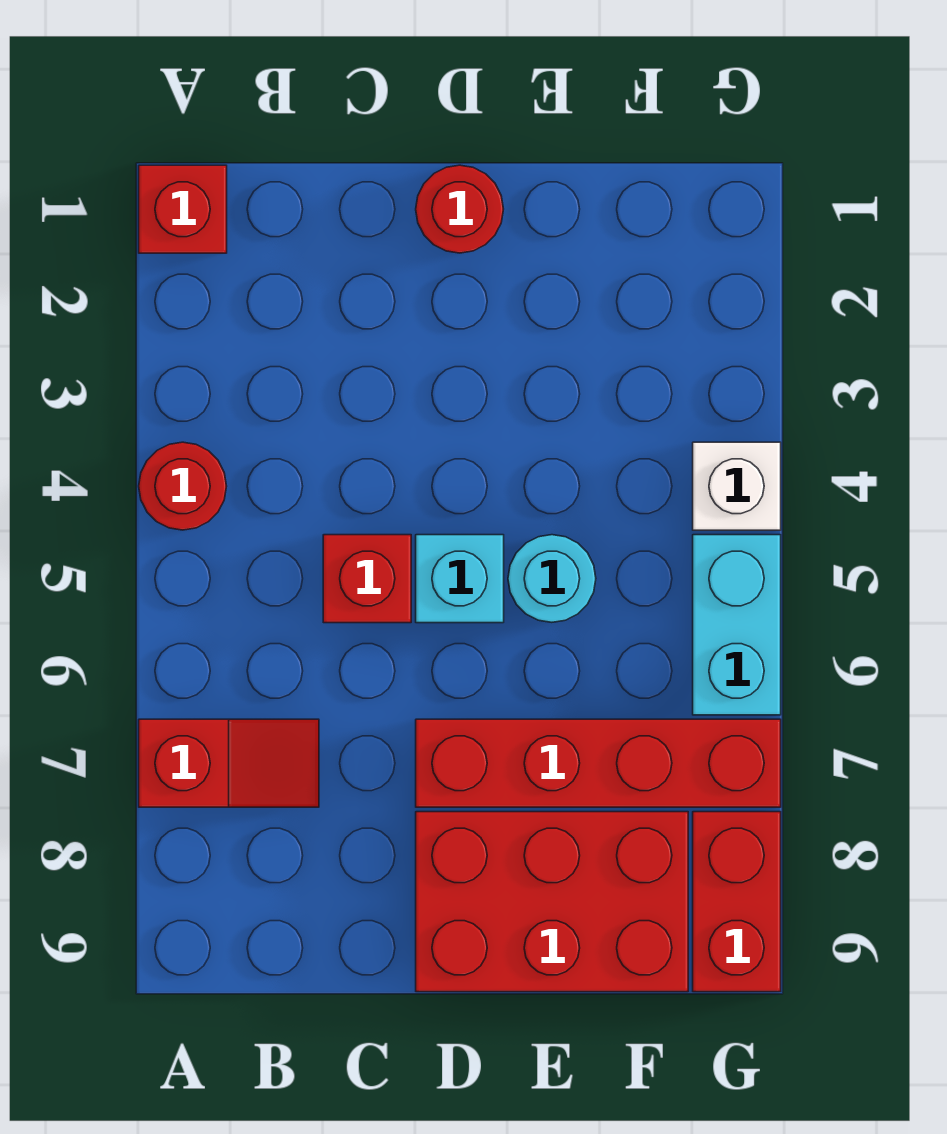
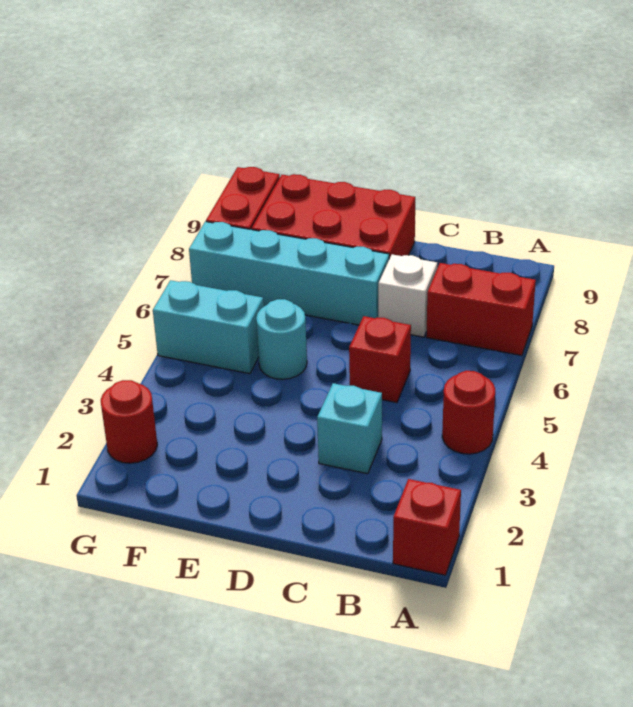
red slope A7:B7 level 1 top A -> red brick A7:B7 level 1
red round brick D1 level 1 -> red round brick G2 level 1
cyan brick D5 level 1 -> cyan brick C3 level 1
red brick D7:G7 level 1 -> cyan brick D7:G7 level 1
white brick G4 level 1 -> white brick C7 level 1
cyan brick G5:G6 level 1 -> cyan brick F5:G5 level 1

